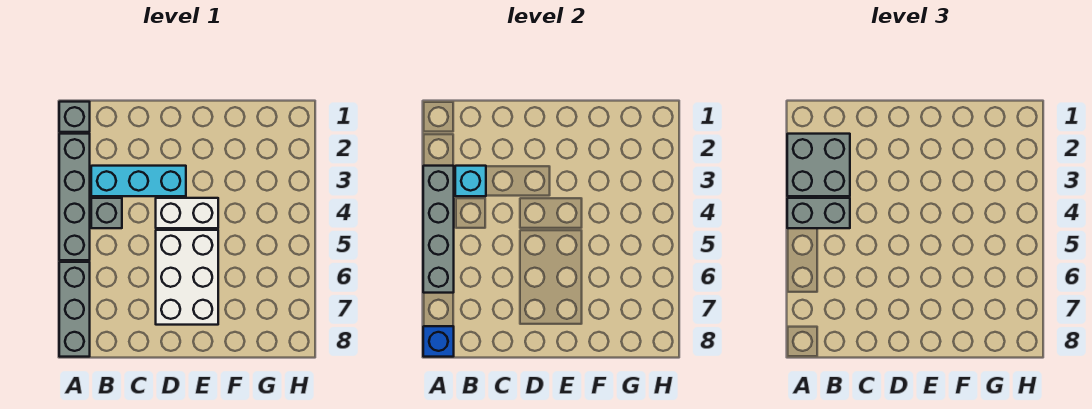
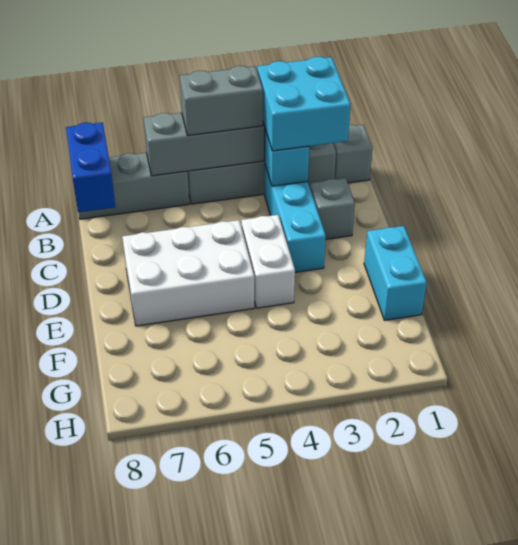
grey brick A2:B3 level 3 -> cyan brick A2:B3 level 3
grey brick A4:B4 level 3 -> grey brick A4:A5 level 3
blue brick A8 level 2 -> blue brick A8:B8 level 2
grey brick B4 level 1 -> grey brick C2 level 1
none -> cyan brick E1:F1 level 1

